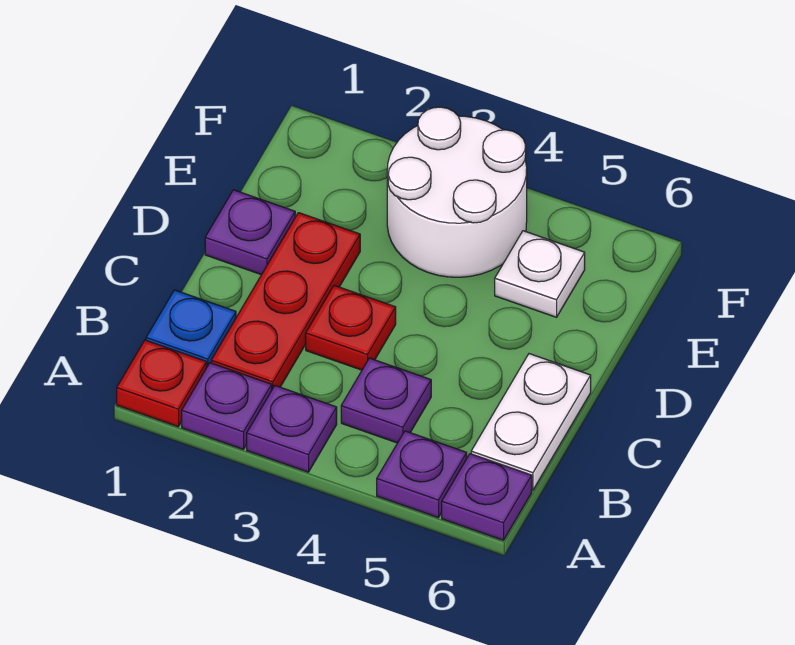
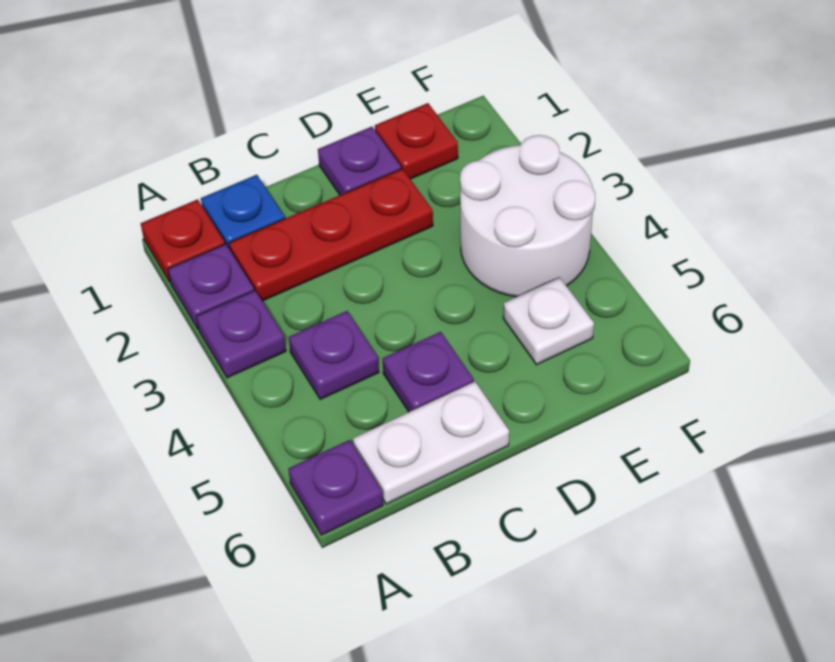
purple plate A5 level 1 -> purple plate C5 level 1
red plate C3 level 1 -> red plate E1 level 1

